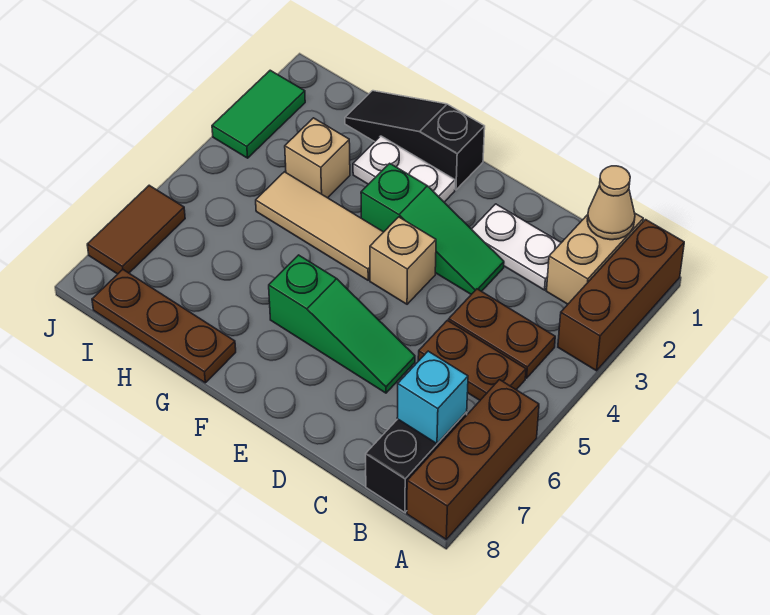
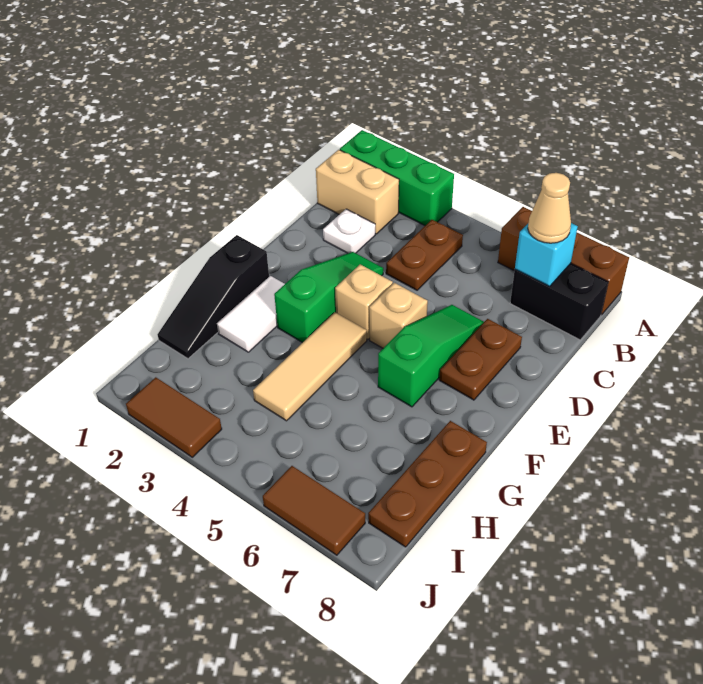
brown brick A1:A3 level 1 -> green brick A1:A3 level 1
tan cone B1 level 2 -> tan cone B7 level 3
brown plate B5:C5 level 1 -> brown plate D7:E7 level 1
white plate C2:D2 level 1 -> white plate C2 level 1
white plate F2:G2 level 1 -> white tile F2:G2 level 1
tan brick H3 level 1 -> tan brick E5 level 1
green tile J2:J3 level 1 -> brown tile J2:J3 level 1

